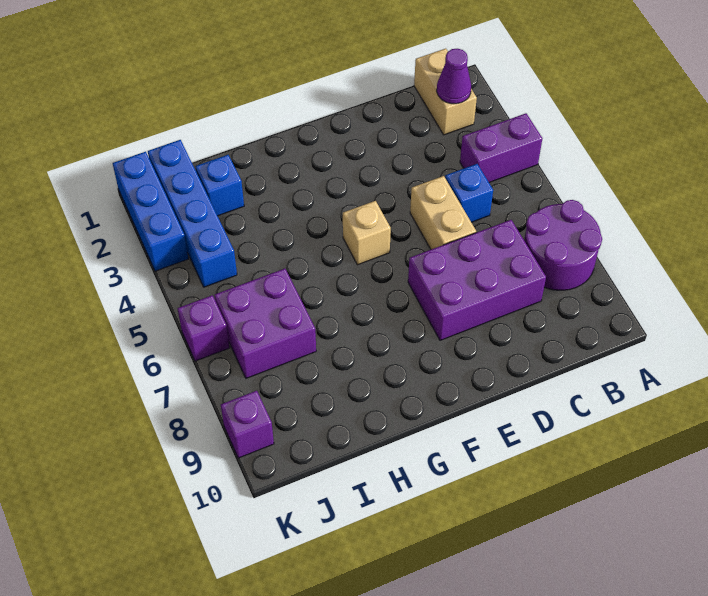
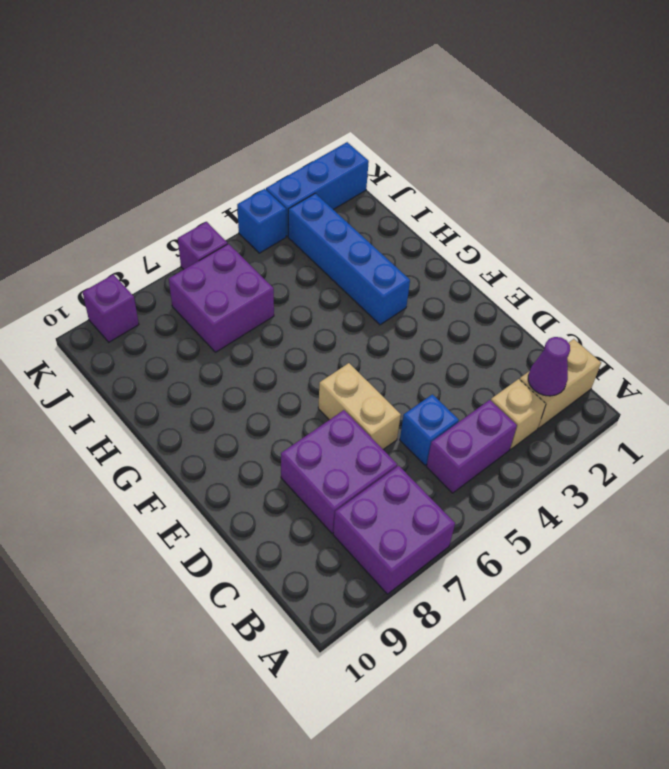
purple brick A4:B4 level 1 -> purple brick B4:B5 level 1
purple round brick A7:B8 level 1 -> purple brick A7:B8 level 1
purple brick C7:E8 level 1 -> purple brick C7:D8 level 1
tan brick D5:D6 level 1 -> tan brick D6:E6 level 1
tan brick F5 level 1 -> tan brick B3 level 1
blue brick I2 level 1 -> blue brick K4 level 1
blue brick J1:J4 level 1 -> blue brick G3:J3 level 1

